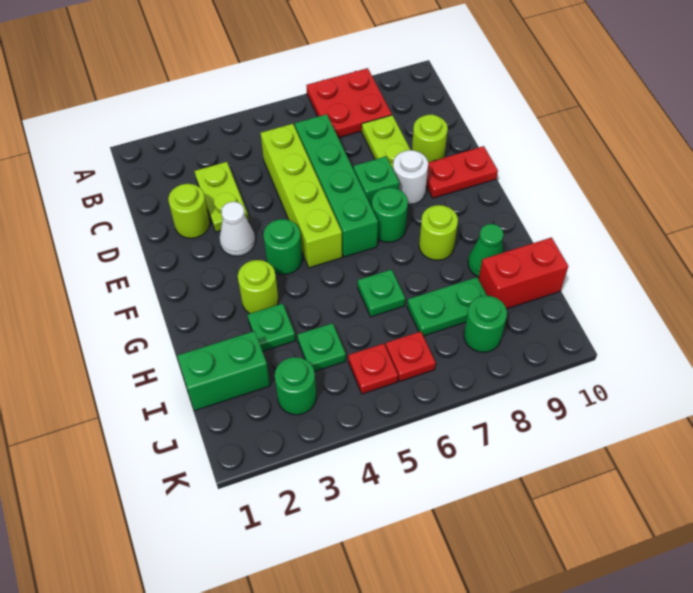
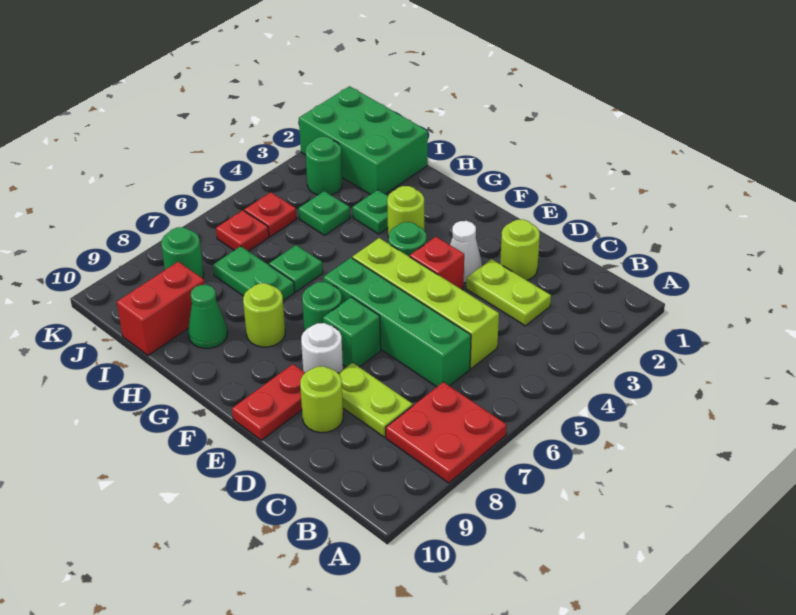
none -> red brick E4 level 1
green brick I1:I2 level 1 -> green brick I1:K2 level 1
green plate I7:I8 level 1 -> green plate H7:I7 level 1

